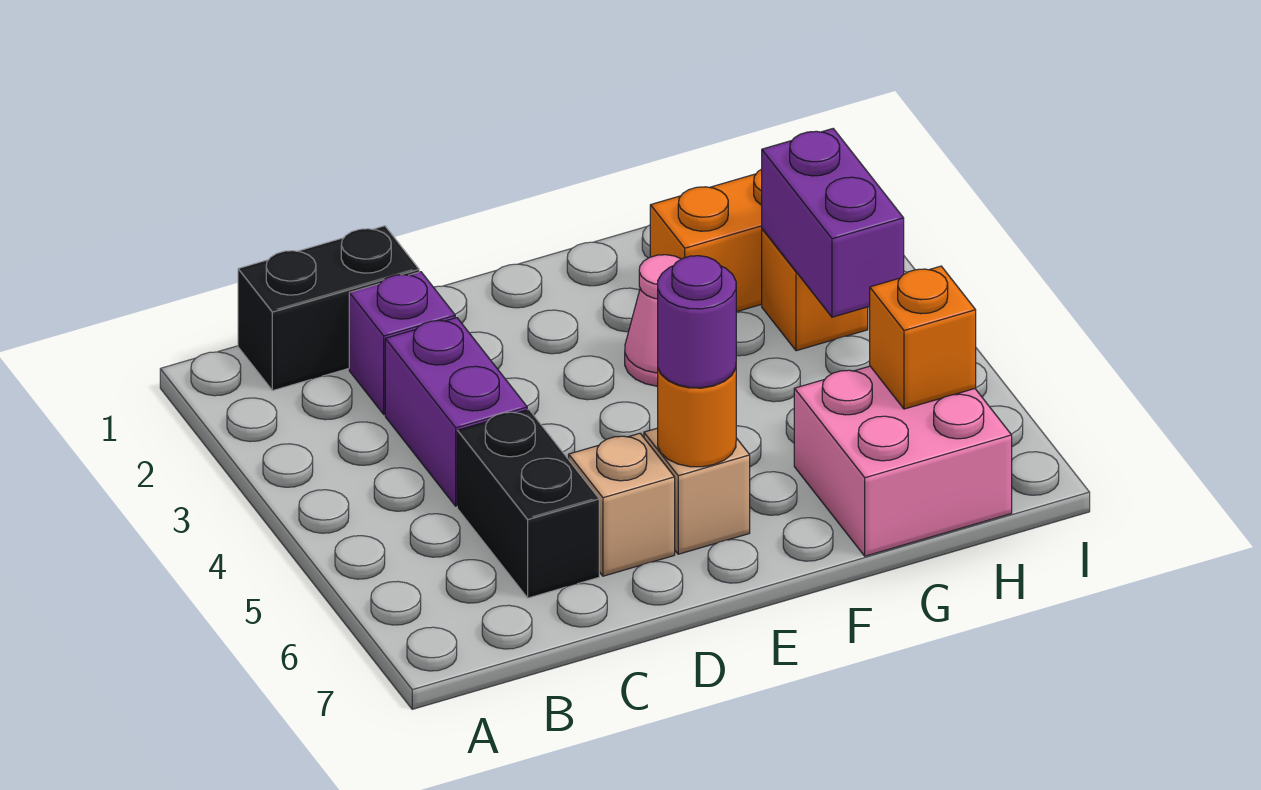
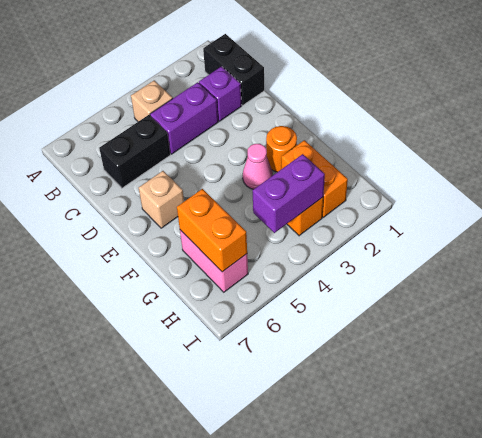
tan brick D6 level 1 -> tan brick B4 level 1
orange round brick E6 level 2 -> orange round brick F2 level 1
purple round brick E6 level 3 -> none
pink brick G6:H7 level 1 -> pink brick G6:H6 level 1
orange brick H6 level 2 -> orange brick G6:H6 level 2

